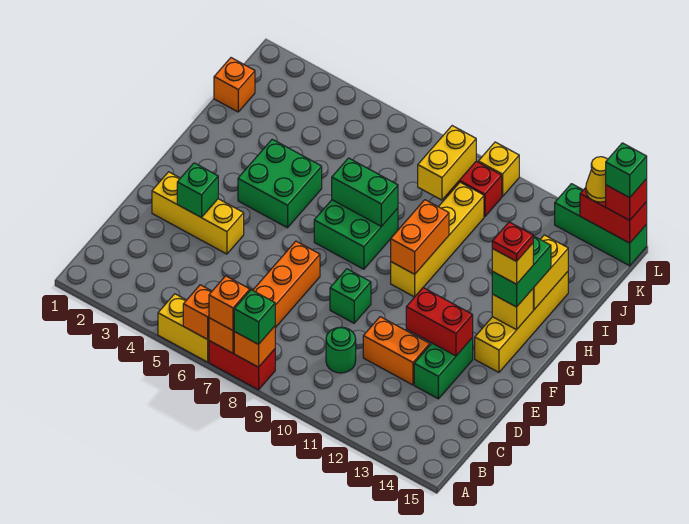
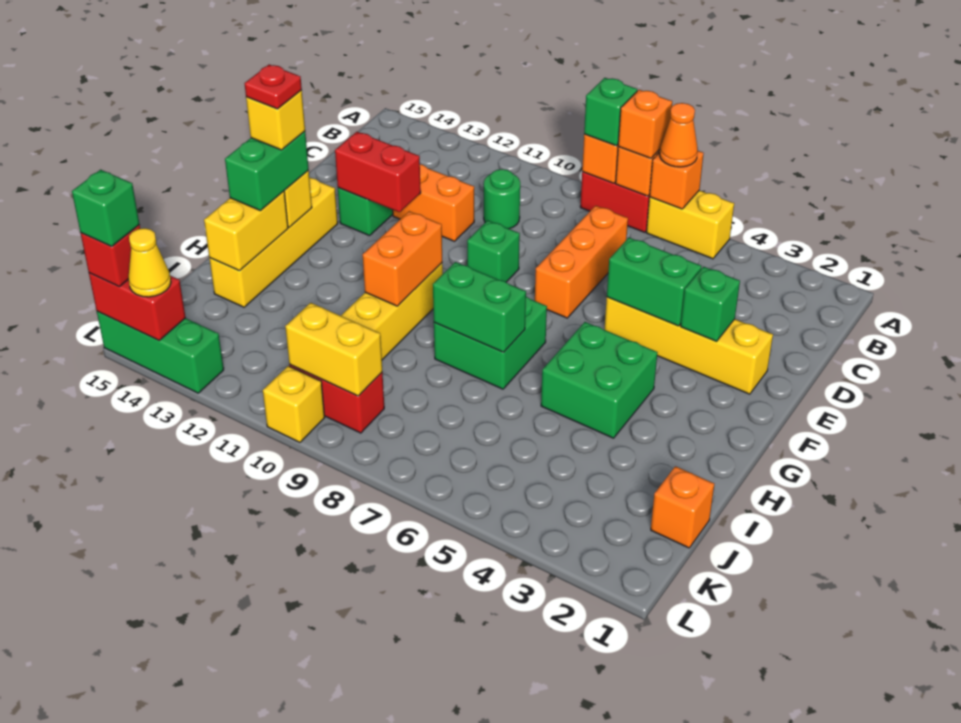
none -> orange cone A6 level 3
yellow brick E2:E4 level 1 -> yellow brick E2:E5 level 1
none -> green brick E4:E5 level 2
yellow brick J9:K9 level 2 -> yellow brick K9:K10 level 2

